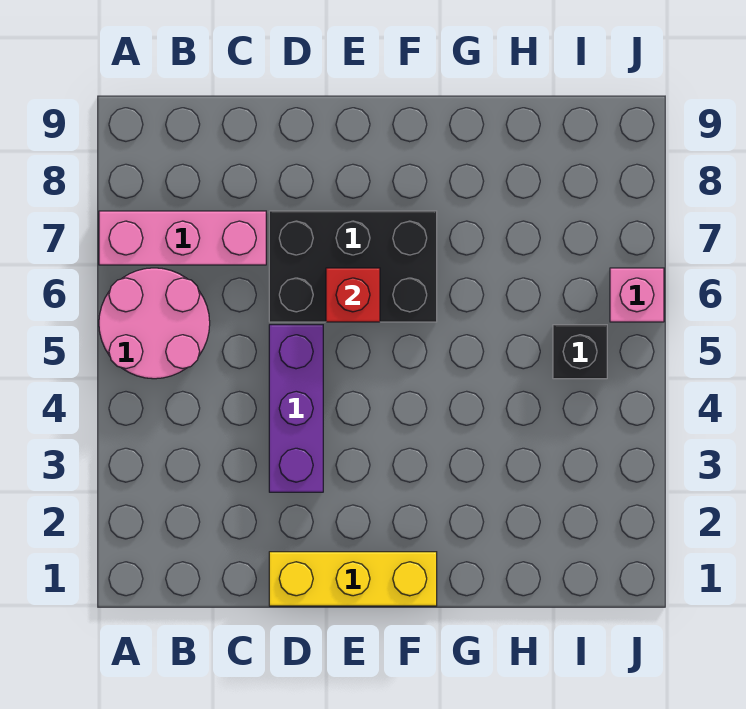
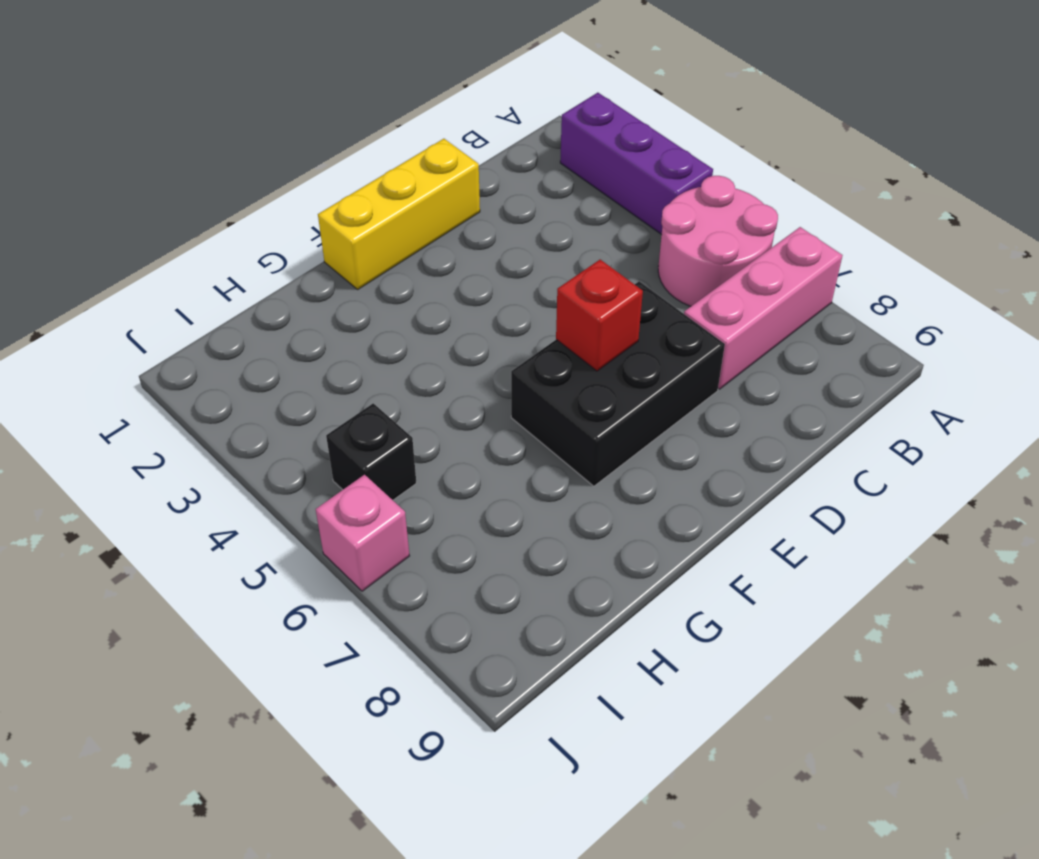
purple brick D3:D5 level 1 -> purple brick A2:A4 level 1

